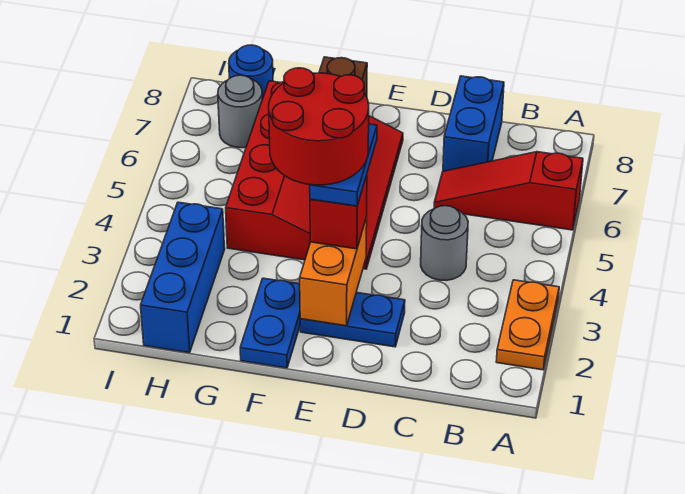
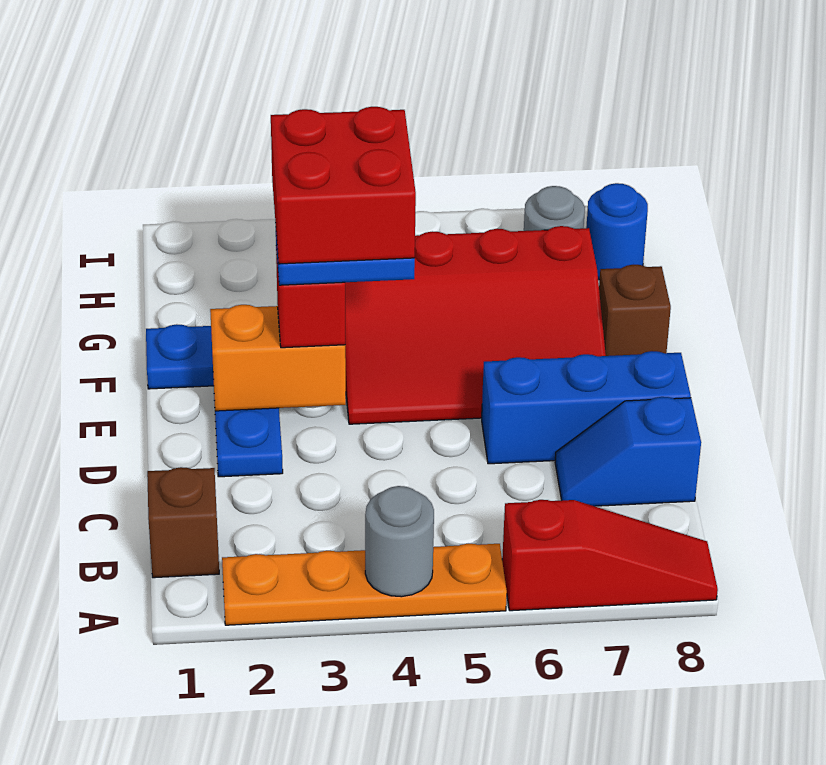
orange plate A2:A3 level 1 -> orange plate A2:A5 level 1
red slope A6:C6 level 1 top A -> red slope A6:A8 level 1 top 6
none -> brown brick B1 level 1
grey round brick C4 level 1 -> grey round brick A4 level 2
blue brick C7:C8 level 1 -> blue slope C7:C8 level 1 top 8
red round brick E3:F4 level 5 -> red brick E3:F4 level 5
blue brick H1:H3 level 1 -> blue brick D6:D8 level 1

